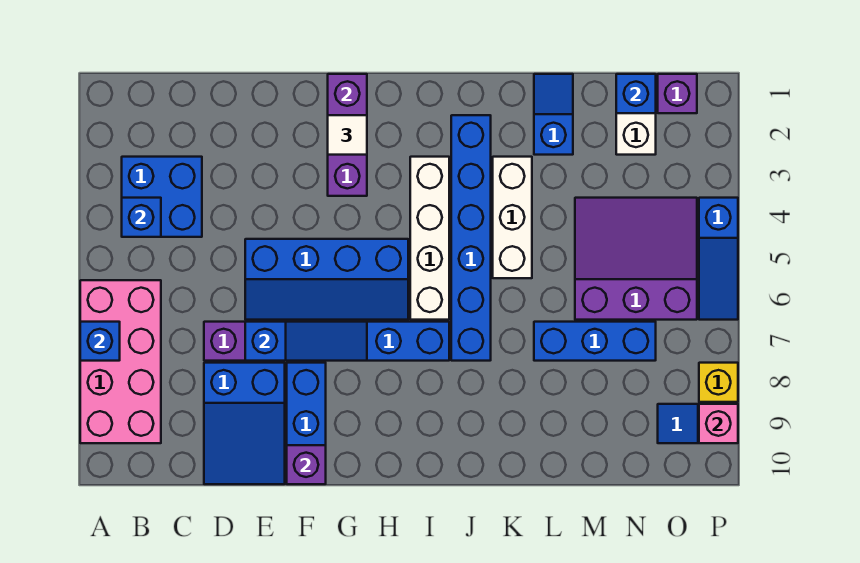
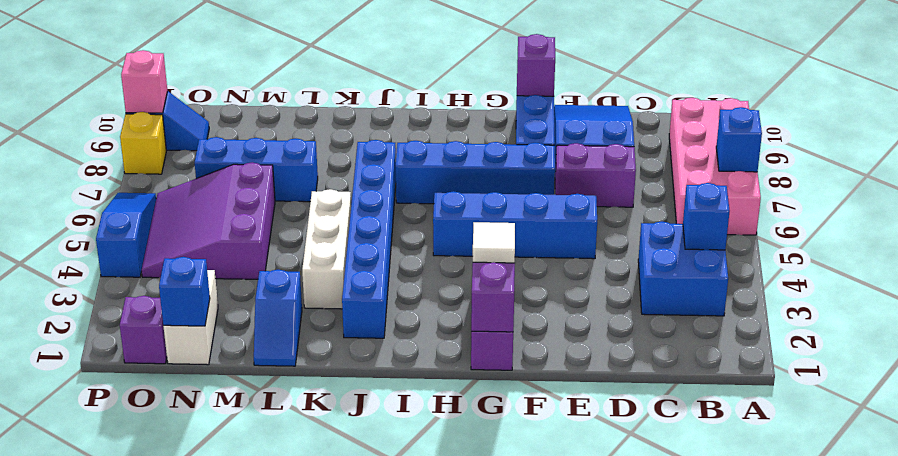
blue slope E7:G7 level 2 top E -> none
white brick I3:I6 level 1 -> none
purple slope M4:O6 level 1 top 6 -> purple slope M4:O6 level 1 top M

